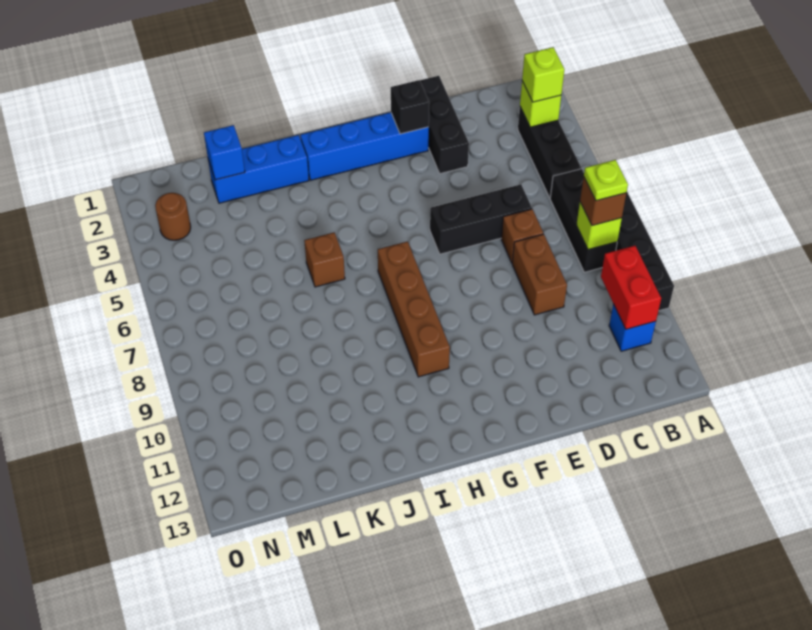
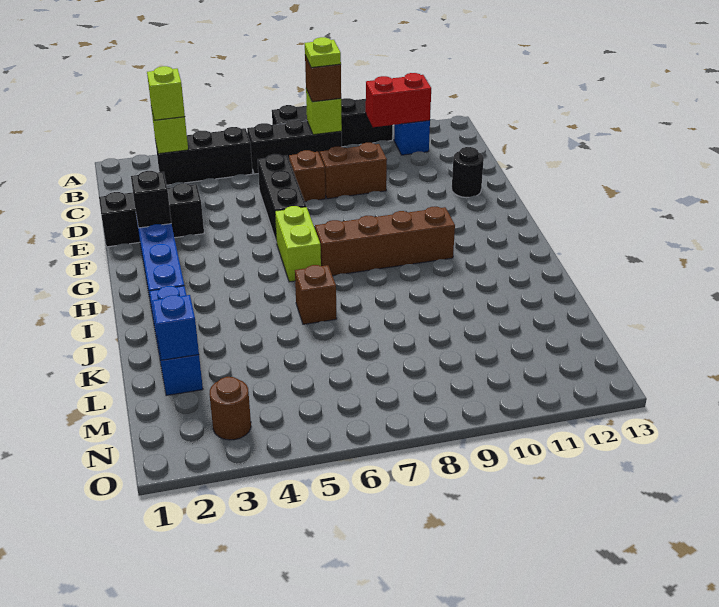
none -> black round brick E12 level 1
none -> lime brick G6:H6 level 1

